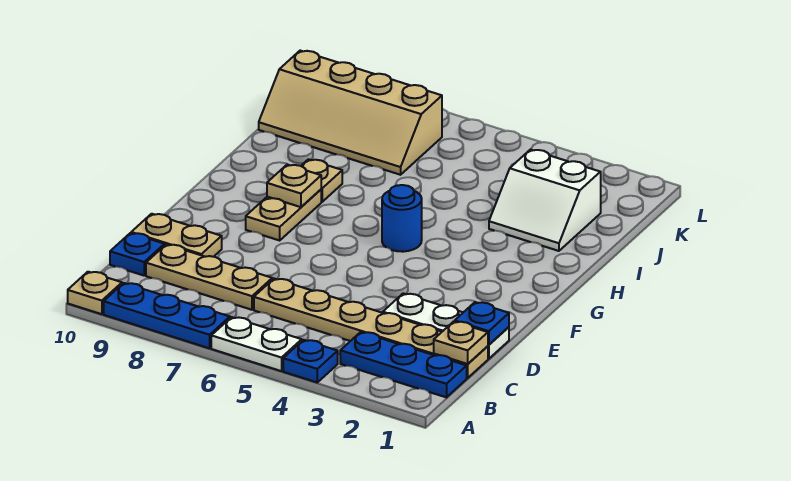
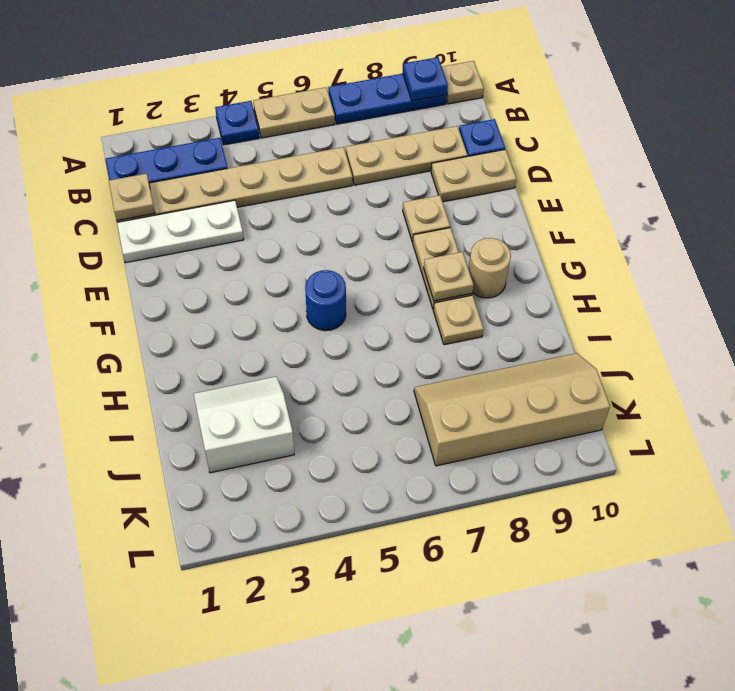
white plate A5:A6 level 1 -> tan plate A5:A6 level 1
blue plate D1 level 2 -> blue plate A9 level 2
none -> tan plate E8 level 1
none -> tan round brick G9 level 1

